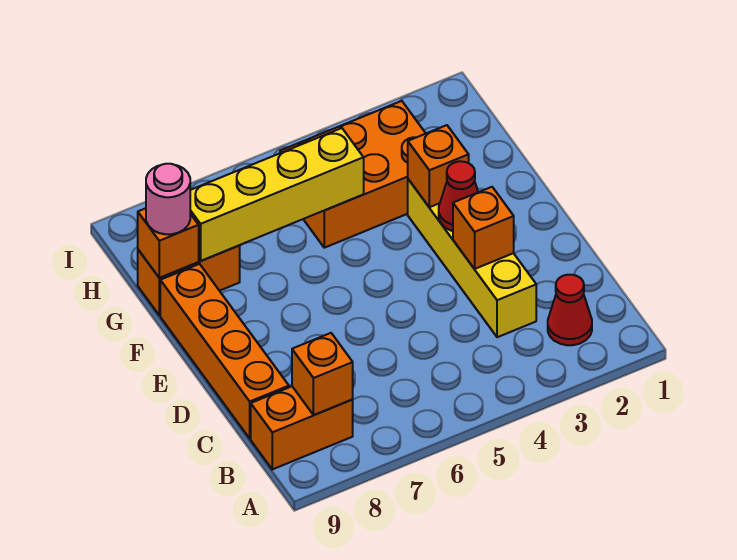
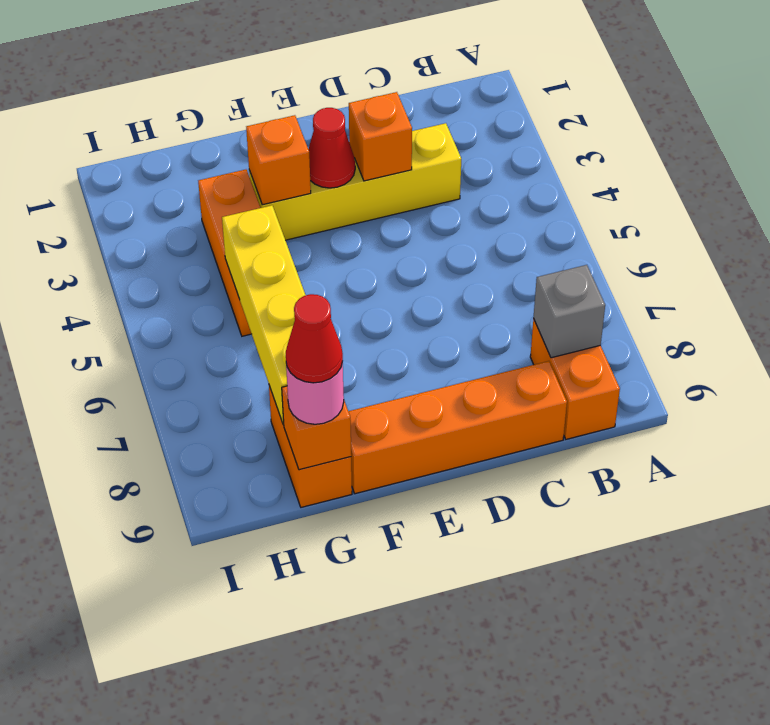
red cone B2 level 1 -> red cone G9 level 4
orange brick B8 level 2 -> grey brick B8 level 2
orange brick G3:H5 level 1 -> orange brick G3:G5 level 1

